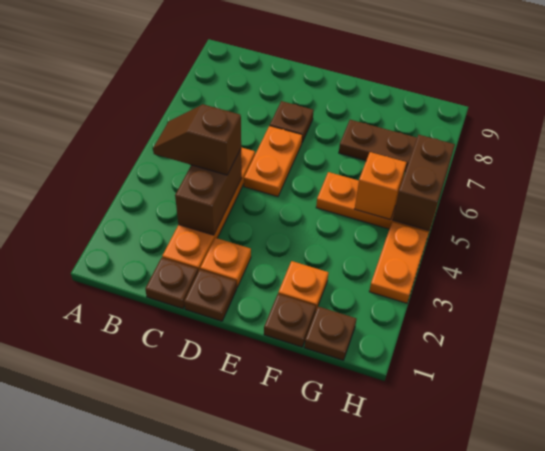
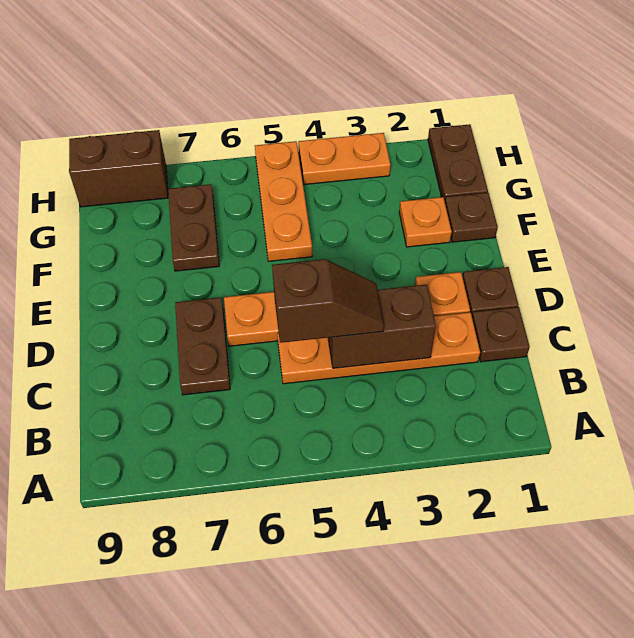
brown slope B4:C4 level 3 top C -> brown slope C4:C5 level 3 top 5
brown plate D7 level 1 -> brown plate C7:D7 level 1
brown plate G1 level 1 -> brown plate G1:H1 level 1
orange brick G5 level 2 -> none
brown brick H5:H6 level 2 -> brown brick H8:H9 level 1

